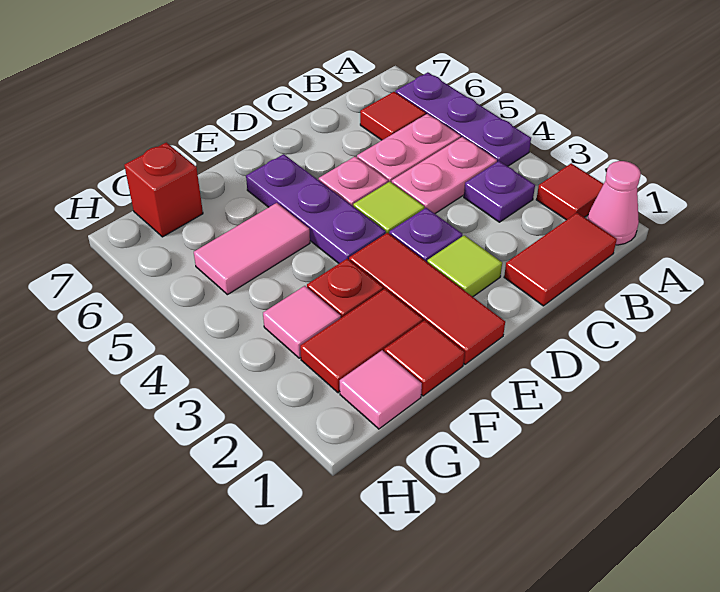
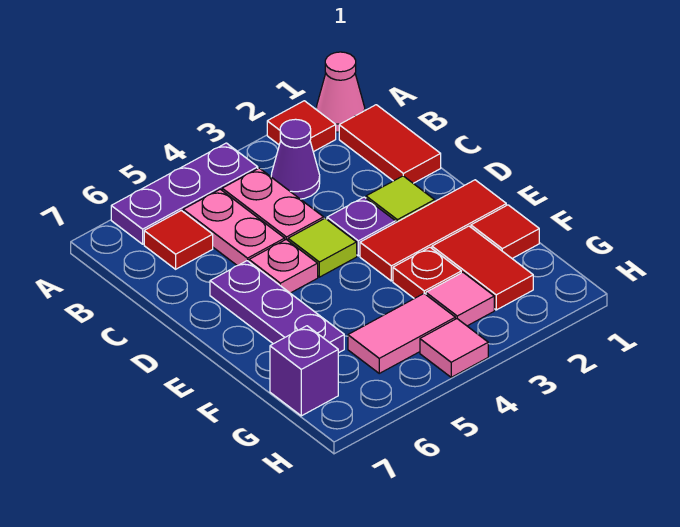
purple plate B3 level 1 -> purple cone B3 level 1
purple plate E4:E6 level 1 -> purple plate D6:F6 level 1
pink tile F5:G5 level 1 -> pink tile G4:G5 level 1
pink tile G1 level 1 -> pink tile H4 level 1
red brick G7 level 1 -> purple brick G7 level 1

